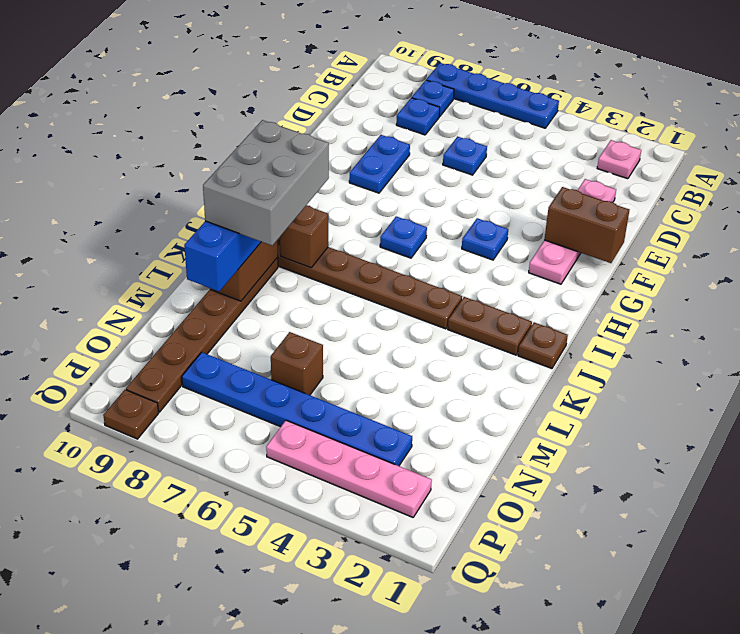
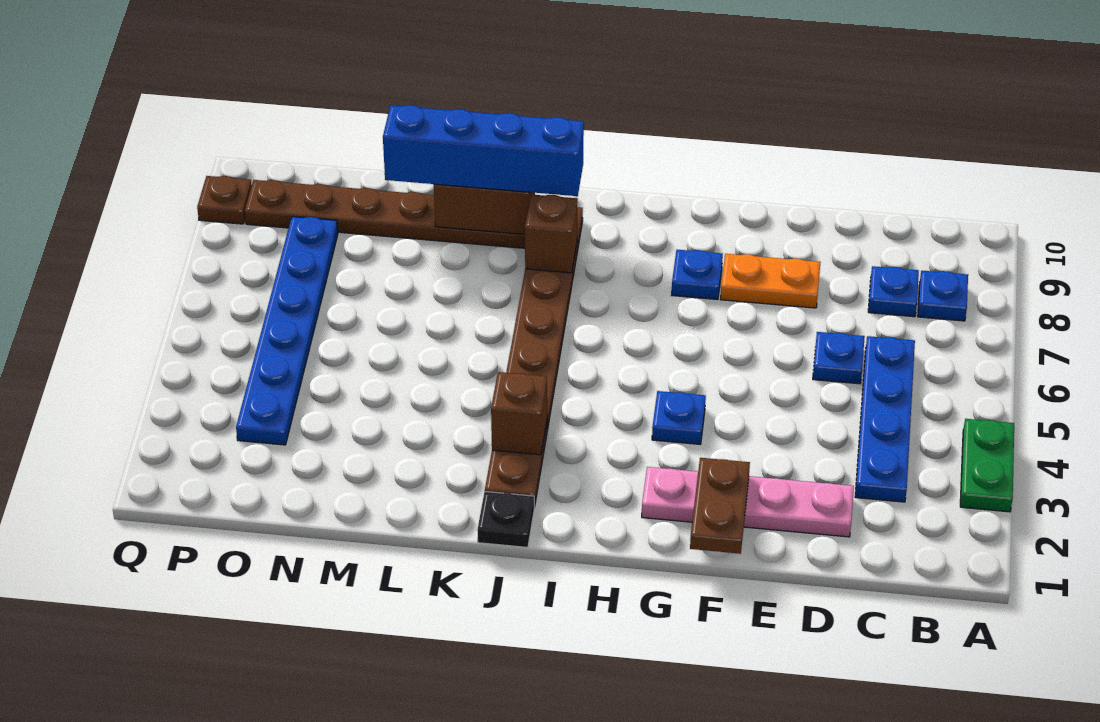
none -> green plate A3:A4 level 1
blue plate A5:A8 level 1 -> blue plate C3:C6 level 1
pink plate B2 level 1 -> none
blue plate E8:F8 level 1 -> orange plate E8:F8 level 1
brown brick F1:F2 level 2 -> brown plate F1:F2 level 2
blue plate H6 level 1 -> blue plate G8 level 1
brown plate J1 level 1 -> black plate J1 level 1
grey brick J8:L9 level 4 -> none
brown brick N6 level 1 -> brown brick J3 level 2
pink plate P2:P5 level 1 -> none

